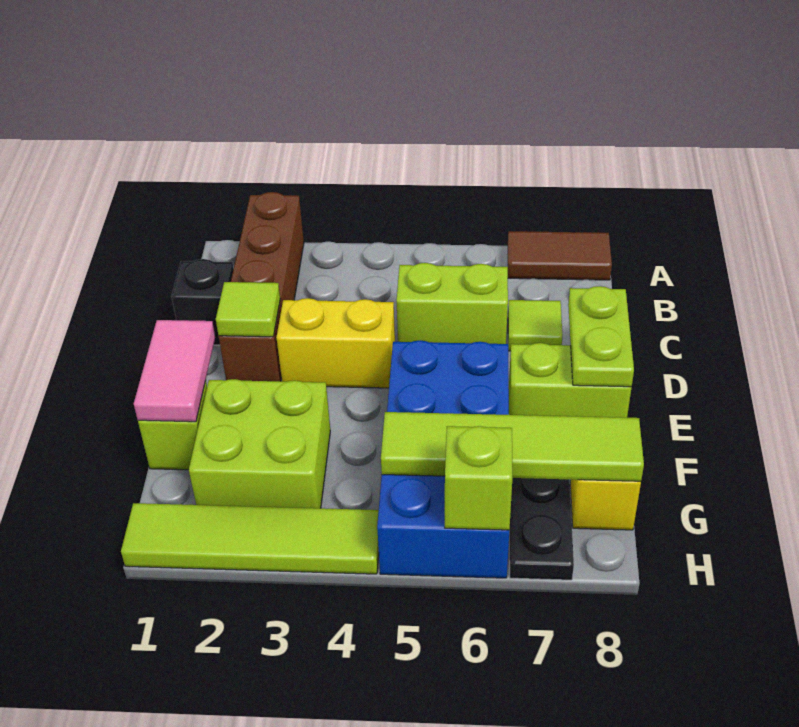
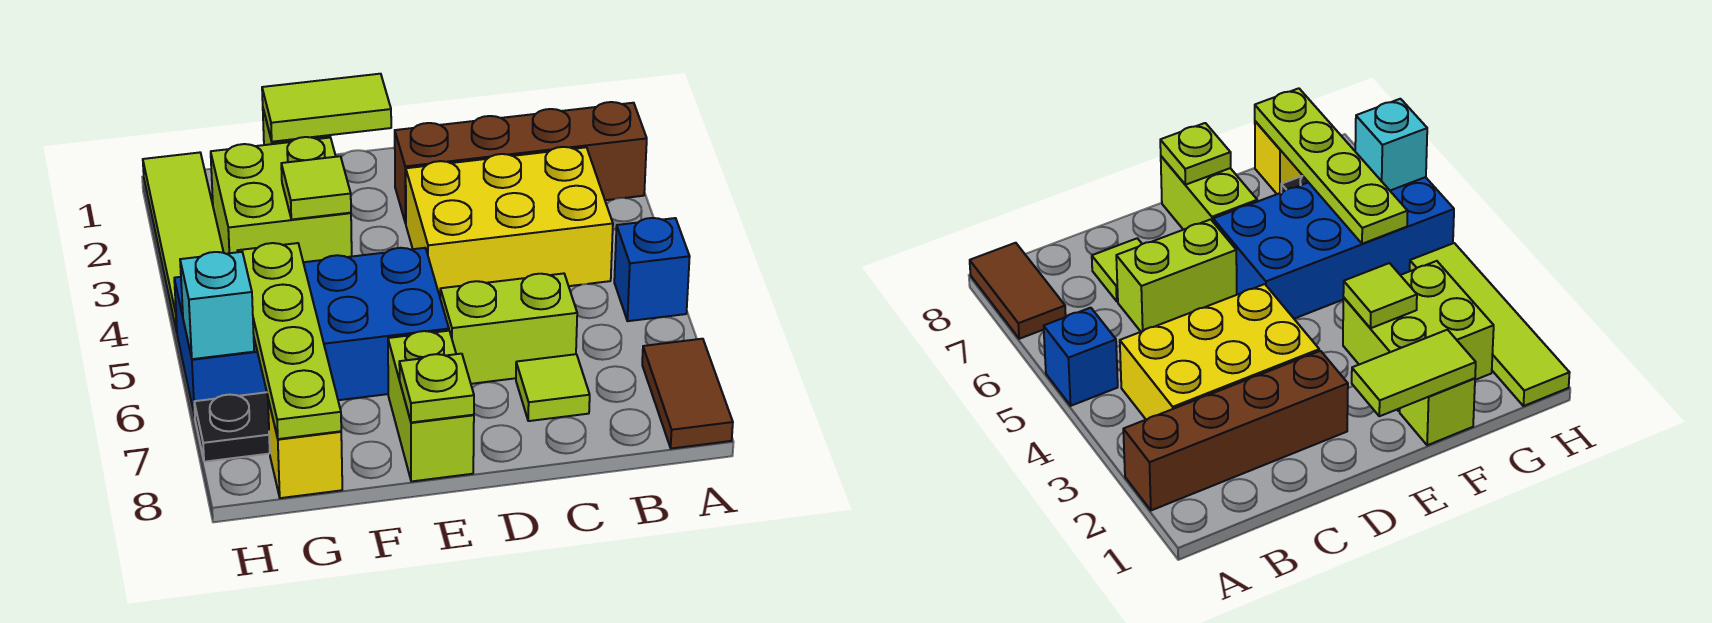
none -> blue brick A5 level 1
black brick C1 level 1 -> none
lime brick C5:C6 level 1 -> lime brick C6:D6 level 1
lime tile D2 level 2 -> lime tile F3 level 2
yellow brick D3:D4 level 1 -> yellow brick B3:D4 level 1
lime plate D8:E8 level 2 -> lime plate E8 level 2
pink tile E1:F1 level 2 -> lime tile E1:F1 level 2
lime tile G5:G8 level 2 -> lime plate G5:G8 level 2
lime brick H6 level 2 -> cyan brick H6 level 2

